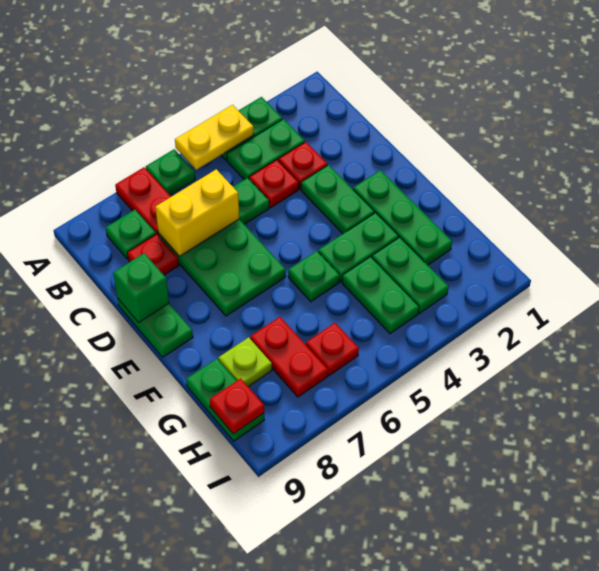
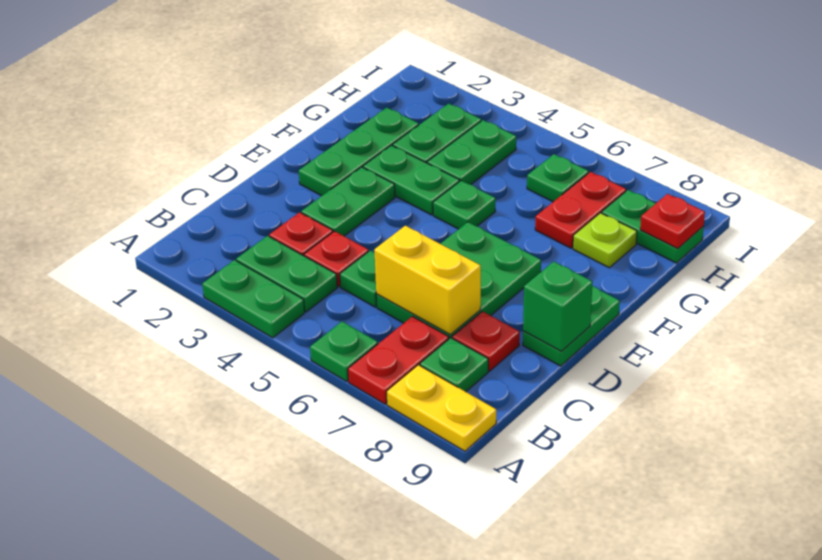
yellow plate A4:A5 level 2 -> yellow plate A8:A9 level 1
green plate G9:H9 level 1 -> green plate H8:H9 level 1
red plate H6 level 1 -> green plate H6 level 1

